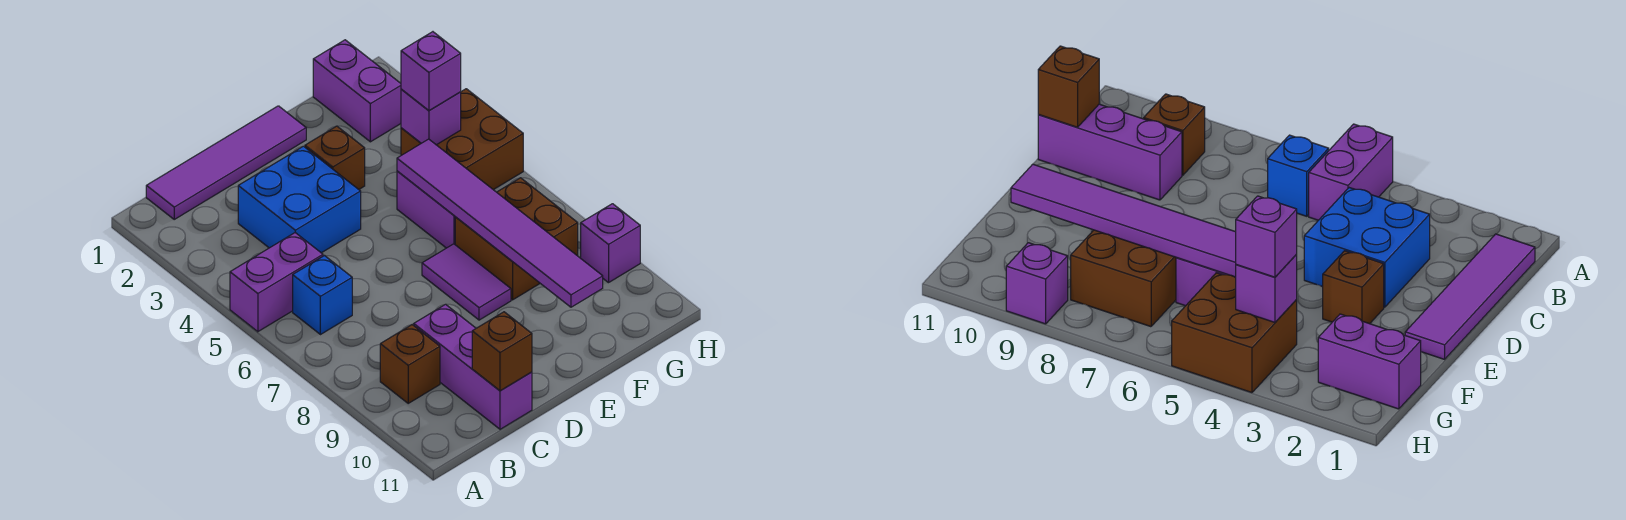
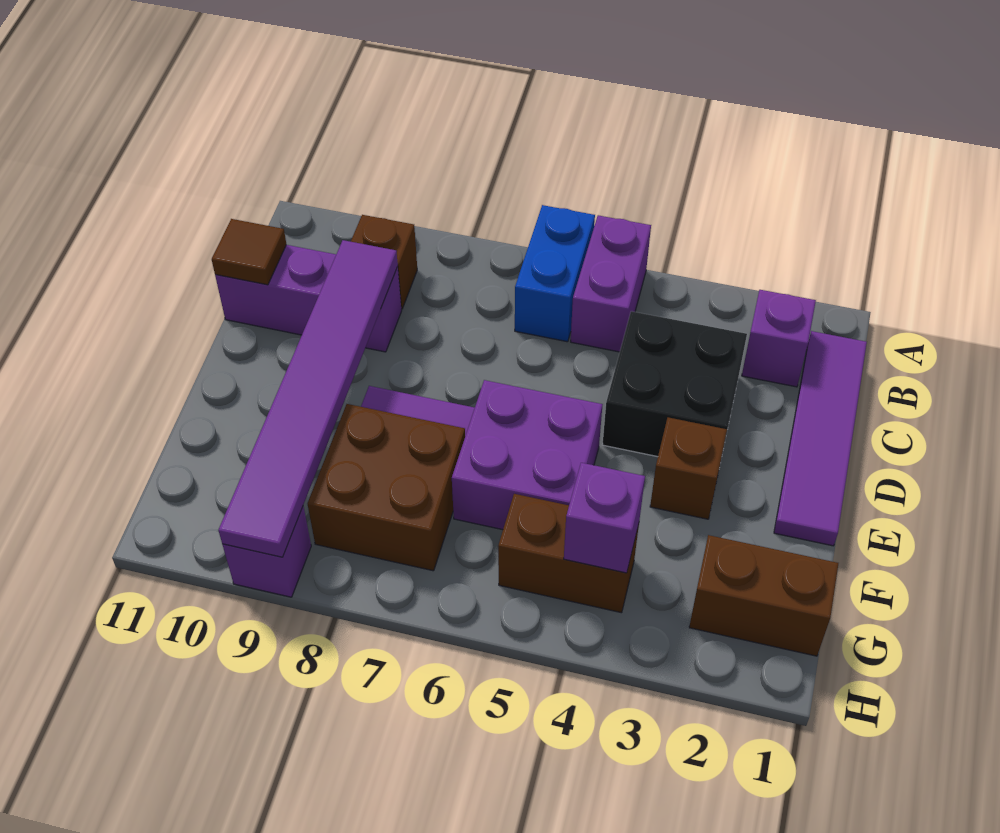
blue brick B6 level 1 -> blue brick A6:B6 level 1
blue brick C3:D4 level 1 -> black brick C3:D4 level 1
brown brick C11 level 2 -> brown tile C11 level 2
purple brick F5:F6 level 1 -> purple brick E5:F6 level 1
purple tile F5:F10 level 2 -> purple tile C9:H9 level 2
purple brick G1:G2 level 1 -> brown brick G1:G2 level 1
brown brick G4:H5 level 1 -> brown brick G4:G5 level 1
purple brick G4 level 3 -> purple brick B2 level 1

